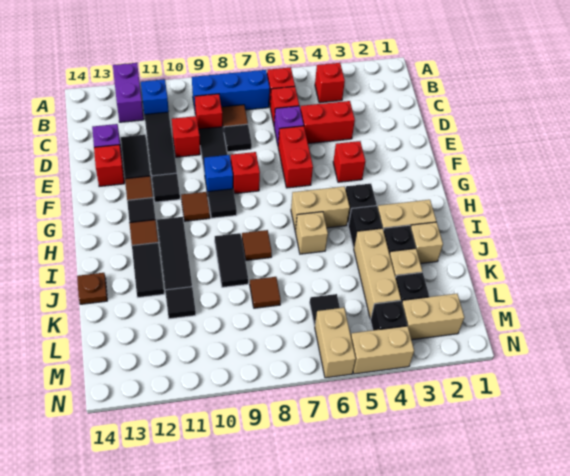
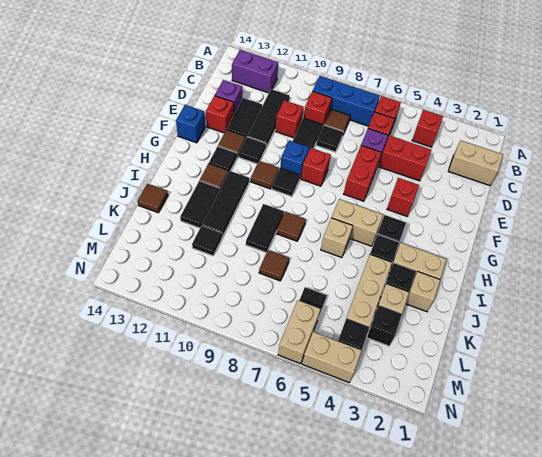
purple brick A12:B12 level 1 -> purple brick B12:B13 level 1
blue brick B11 level 1 -> blue brick F14 level 1
brown plate J14 level 1 -> brown tile J14 level 1
tan brick M2:M3 level 1 -> tan brick C1:C2 level 1

